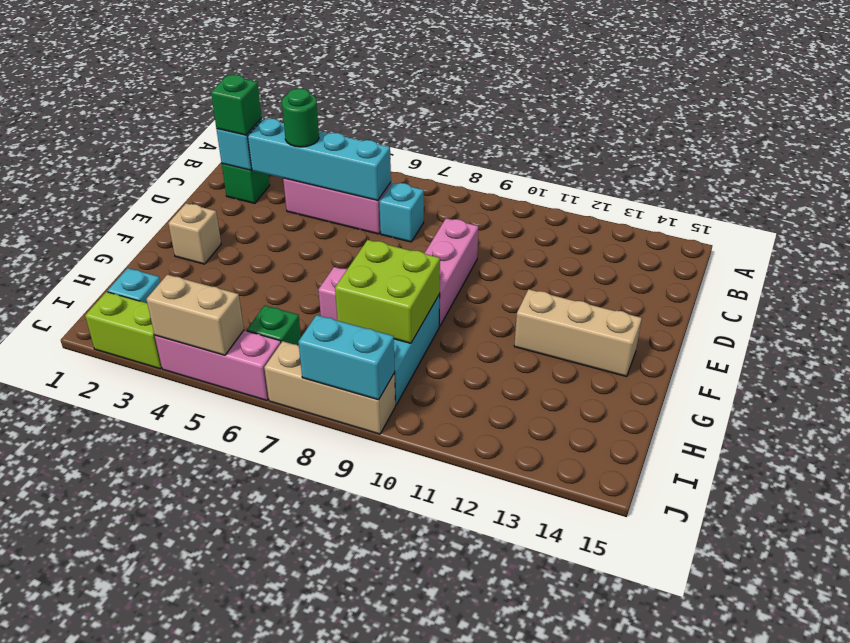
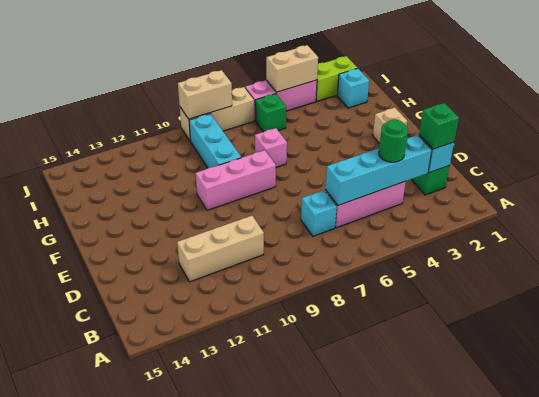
pink brick D9:F9 level 1 -> pink brick F8:F10 level 1
tan brick F12:F14 level 1 -> tan brick C10:C12 level 1
lime brick G8:H9 level 2 -> none
cyan brick J8:J9 level 2 -> tan brick J8:J9 level 2

